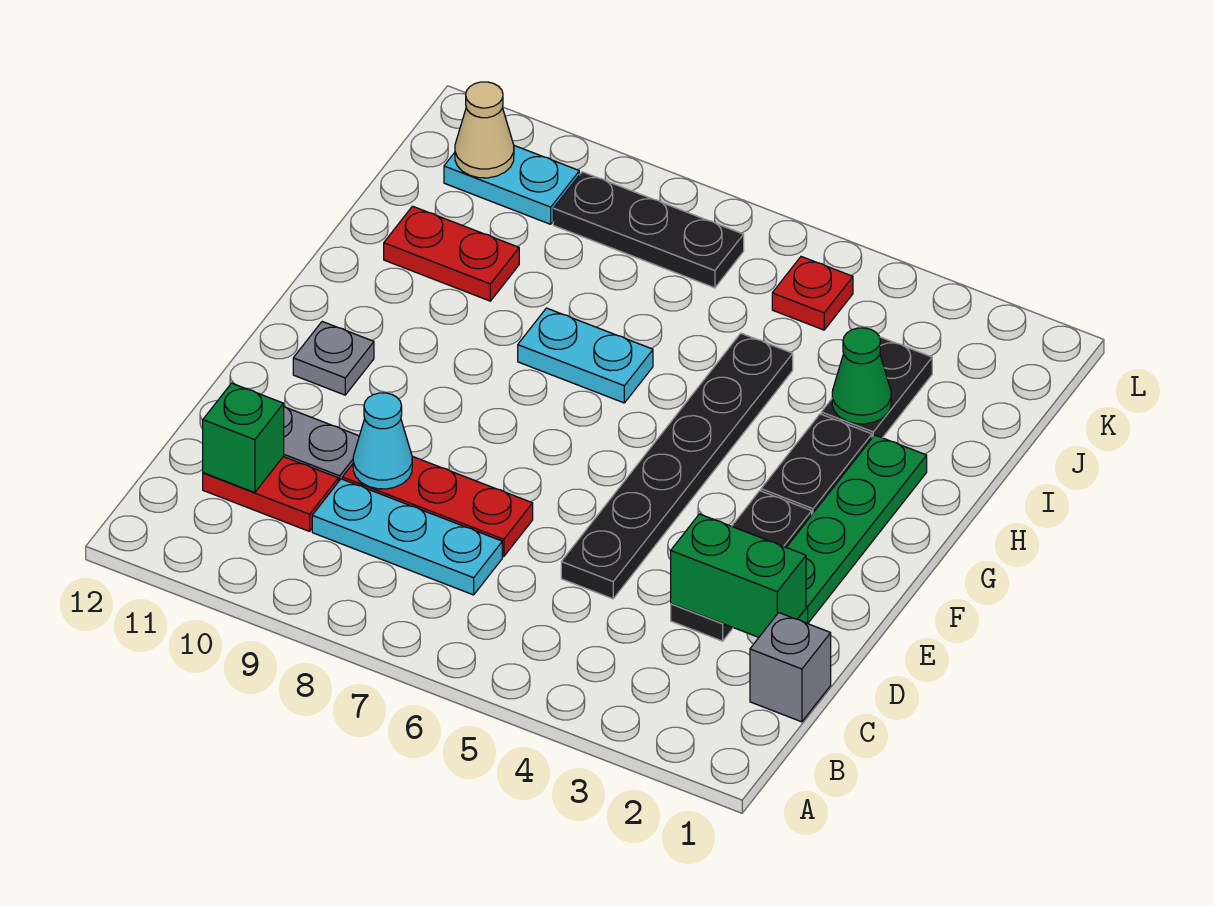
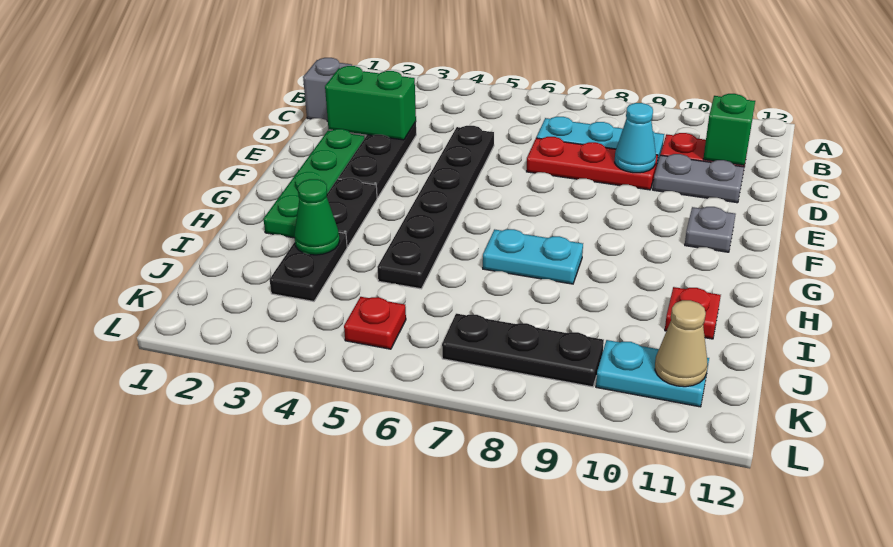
red plate I10:I11 level 1 -> red plate I11 level 1

